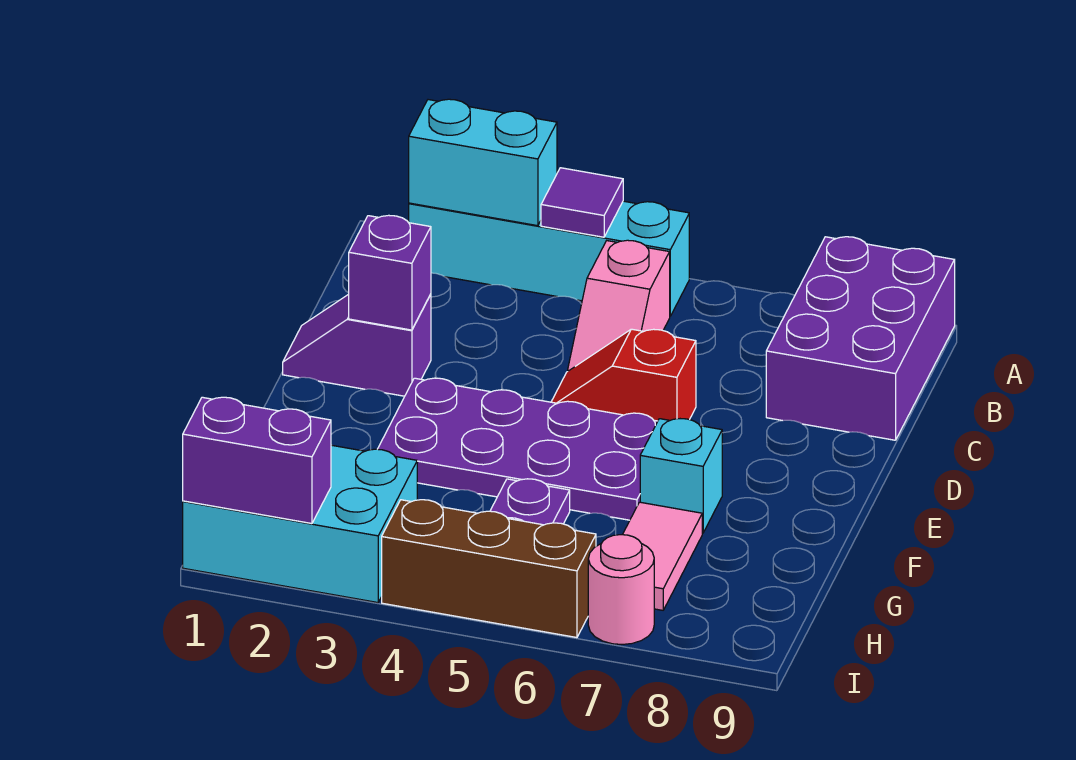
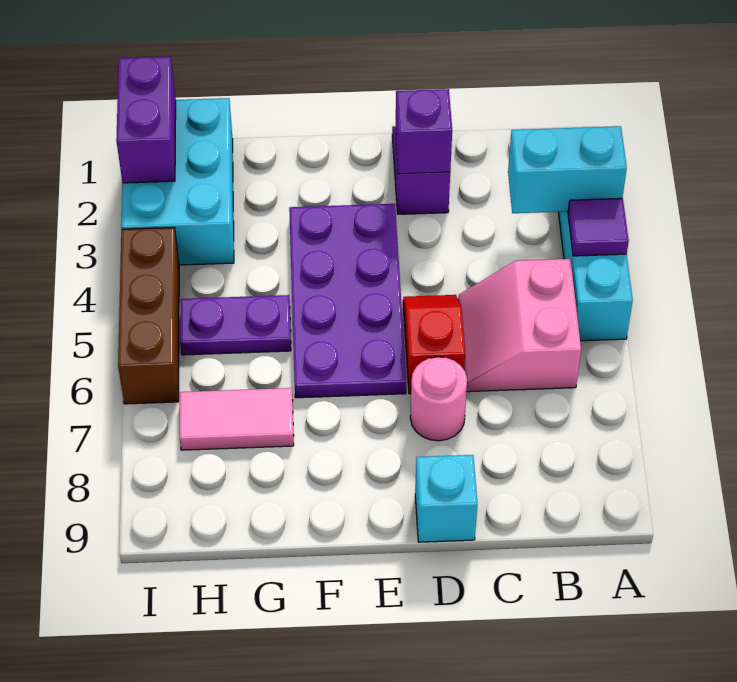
cyan brick A2:A3 level 2 -> cyan brick A3:B3 level 2
purple brick A8:C9 level 1 -> none
pink slope B5:C5 level 1 top B -> pink slope B5:C6 level 1 top B
cyan brick F7 level 1 -> cyan brick D9 level 1
pink round brick I7 level 1 -> pink round brick D7 level 1

